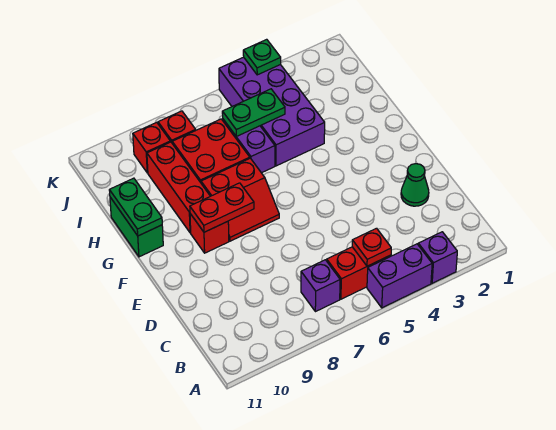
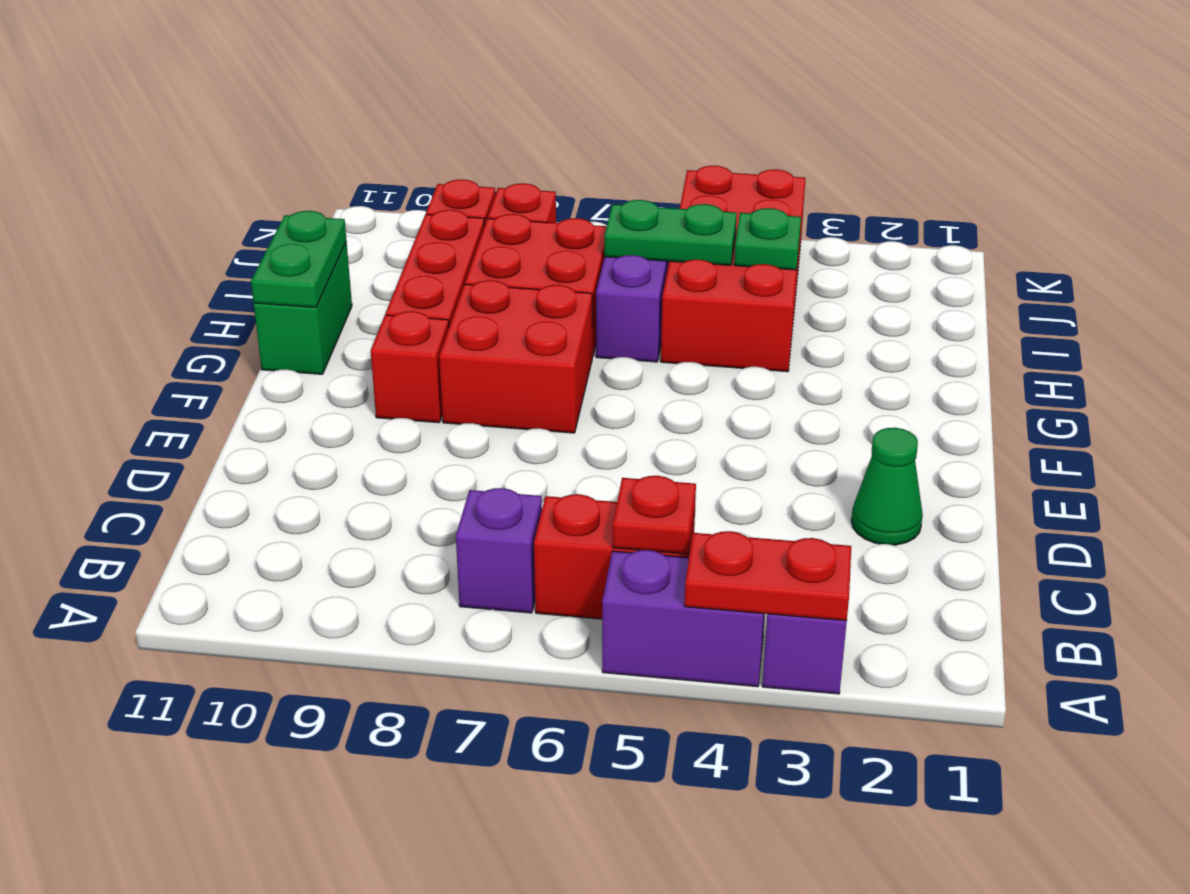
red slope F7:G8 level 1 top G -> red brick F7:G8 level 1
red plate F8:F9 level 2 -> red plate A3:A4 level 2
purple brick H4:K5 level 1 -> red brick H4:K5 level 1
green plate K4 level 2 -> green plate I4 level 2

